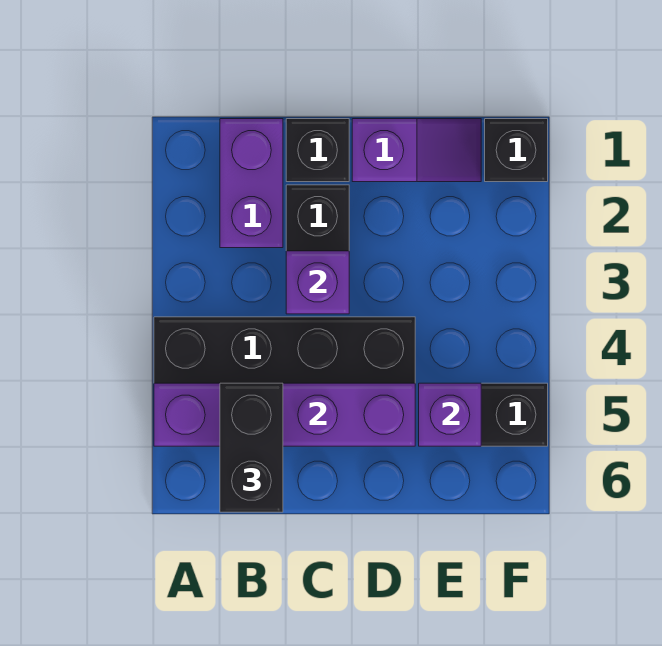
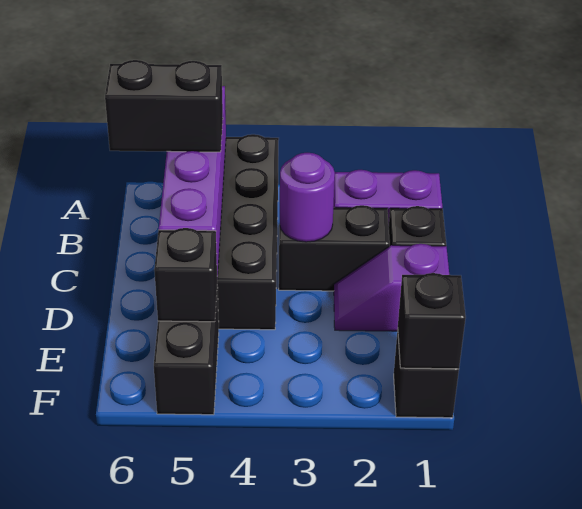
purple brick C3 level 2 -> purple round brick C3 level 2
purple slope D1:E1 level 1 top D -> purple slope D1:D2 level 1 top 1
purple brick E5 level 2 -> black brick E5 level 2
none -> black brick F1 level 2

